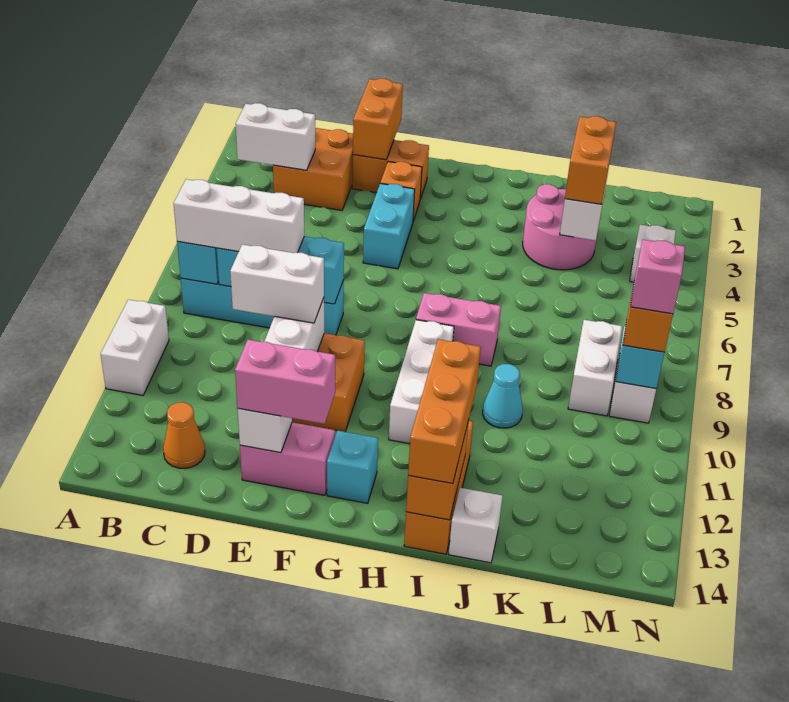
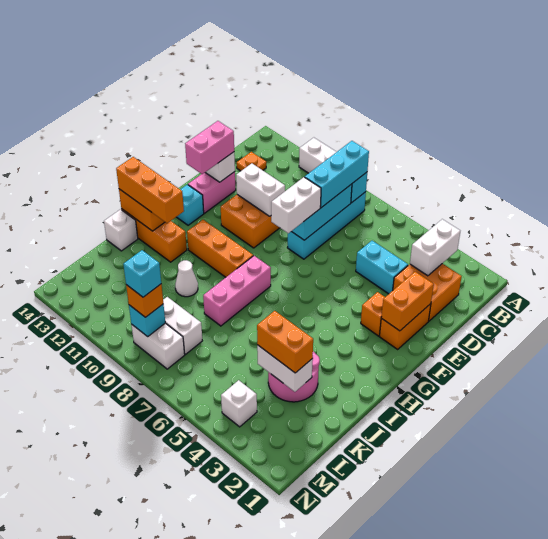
white brick B8:D8 level 3 -> cyan brick B8:D8 level 3
orange cone C13 level 1 -> orange plate C13 level 1
white brick D10:E10 level 3 -> white brick E8:F8 level 3
orange brick E1:E2 level 2 -> orange brick E2:F2 level 2
cyan brick F4:F5 level 1 -> cyan brick D4:D5 level 1
pink brick H8:I8 level 1 -> pink brick H8:J8 level 1
white brick H9:H11 level 1 -> orange brick H9:H11 level 1
cyan cone J10 level 1 -> white cone J10 level 1
pink brick M9 level 4 -> cyan brick M9 level 4

